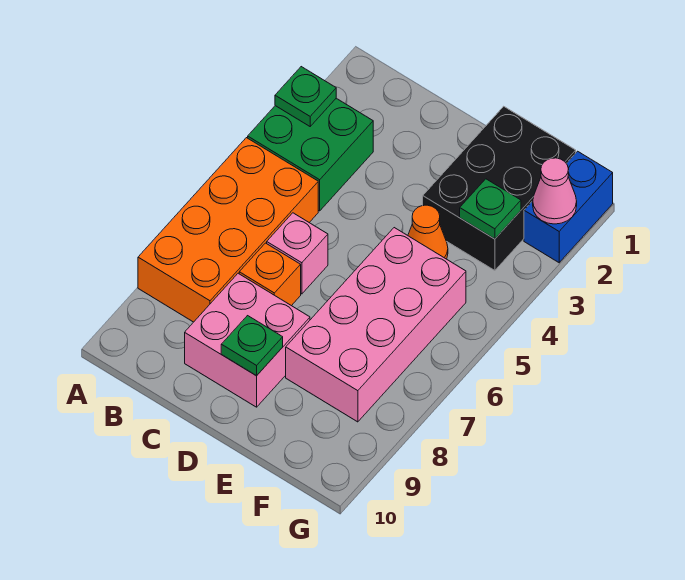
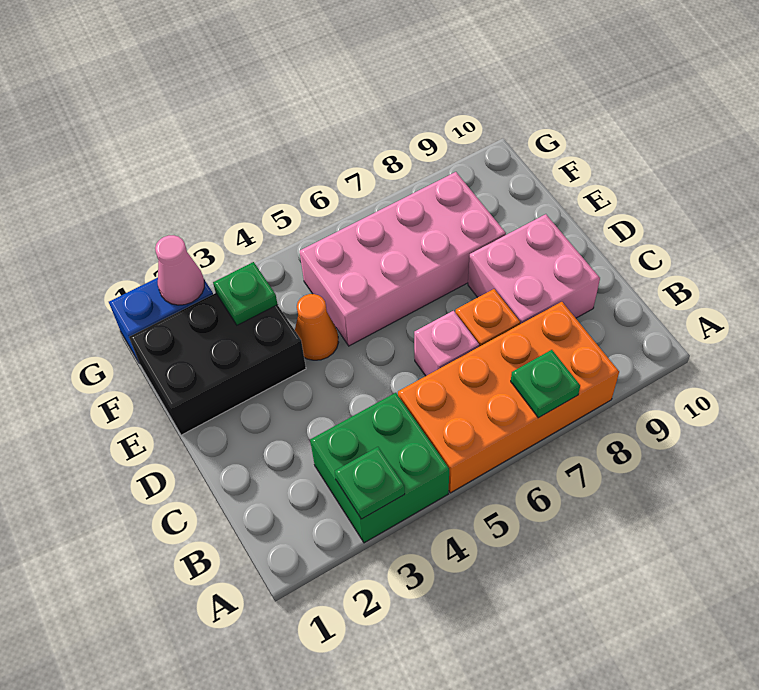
green plate D9 level 2 -> green plate A7 level 2

